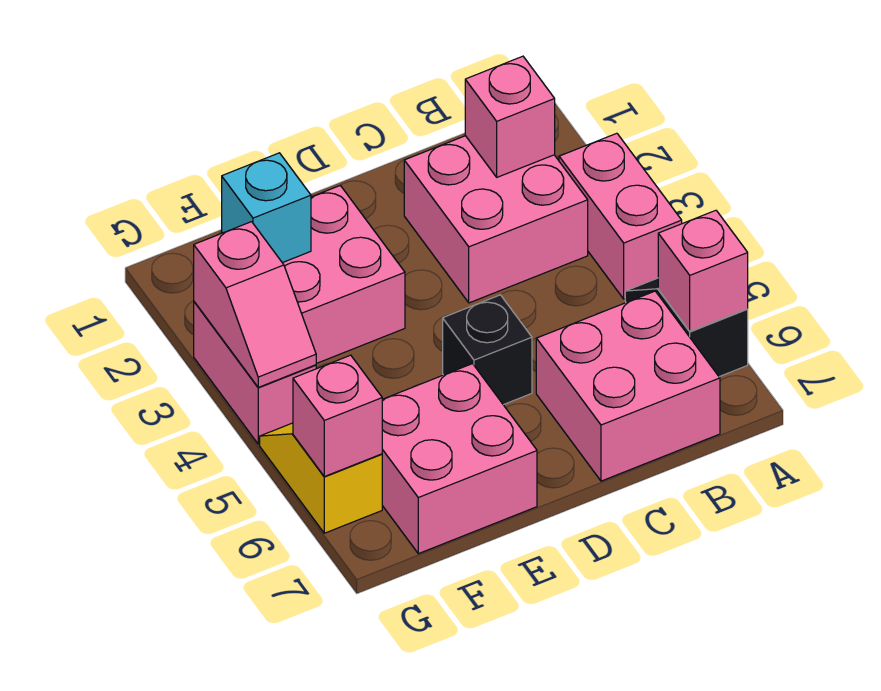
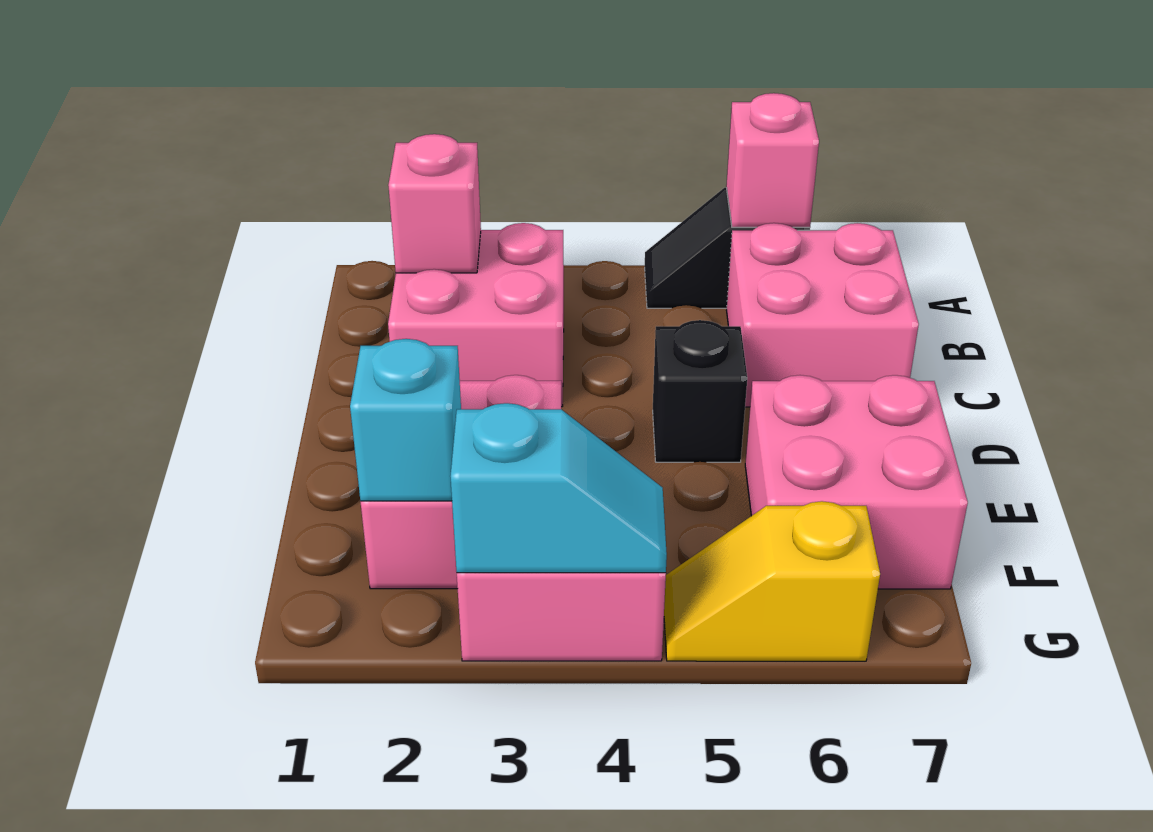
pink brick A3:A4 level 1 -> none
pink slope G3:G4 level 2 top 3 -> cyan slope G3:G4 level 2 top 3
pink brick G6 level 2 -> none

